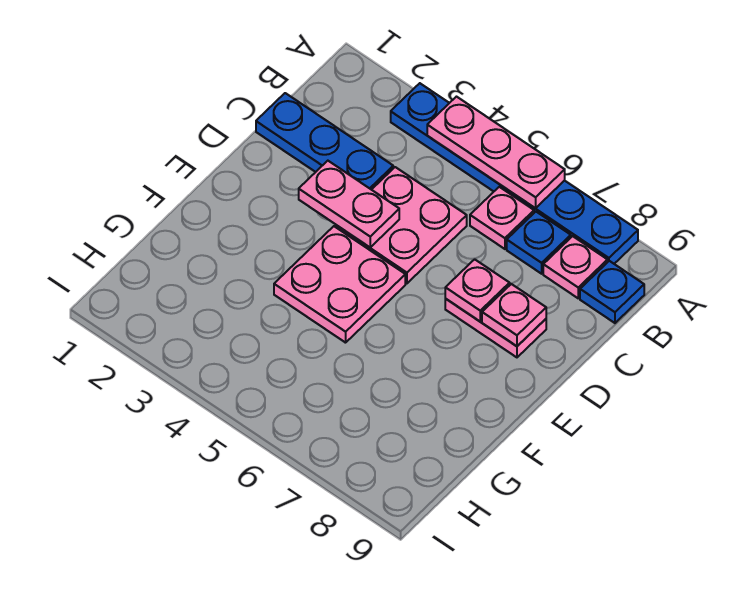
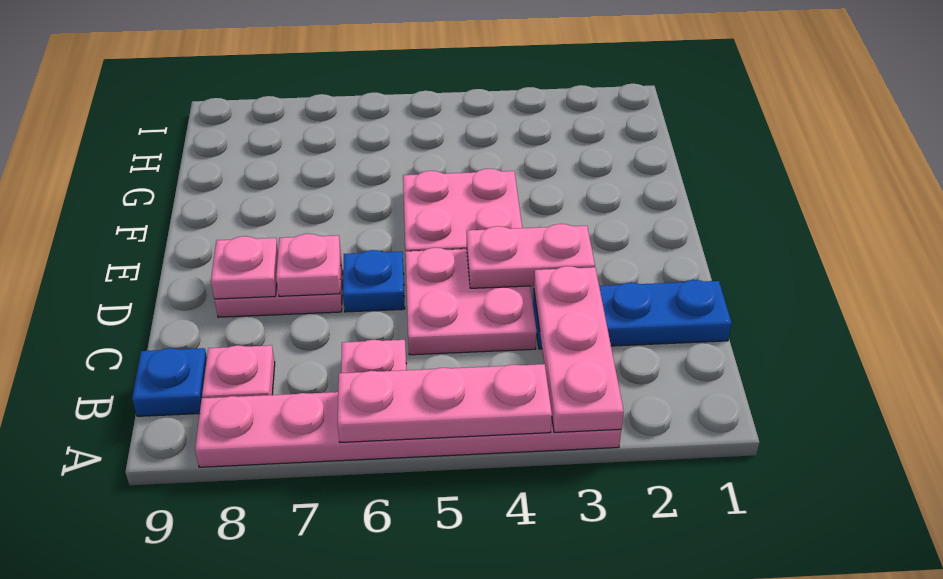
blue plate A3:A8 level 1 -> pink plate A3:A8 level 1
none -> pink plate A3:C3 level 2
blue plate B7 level 1 -> blue plate D6 level 1

